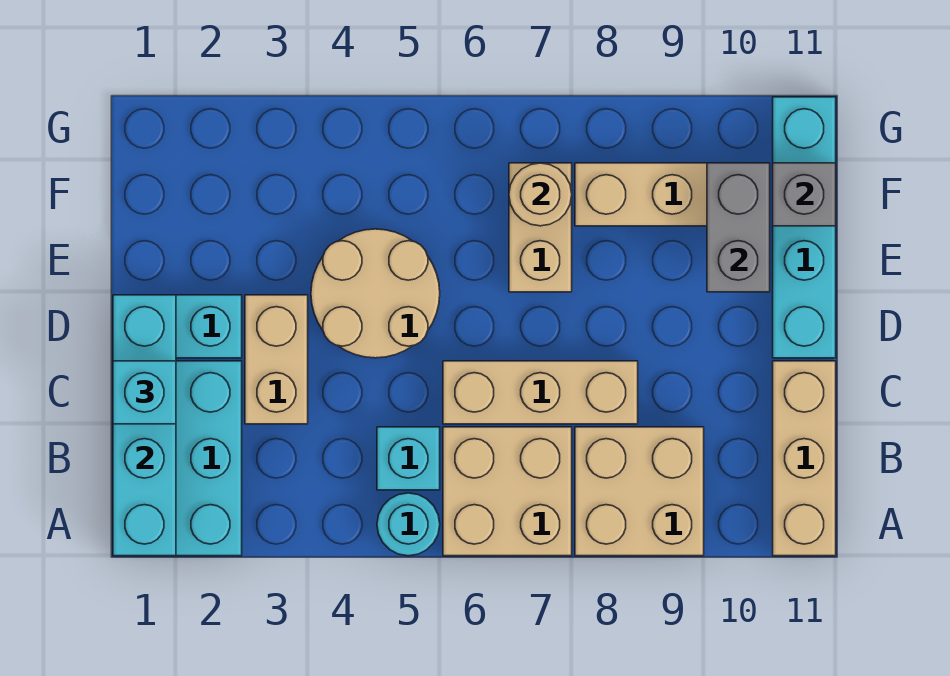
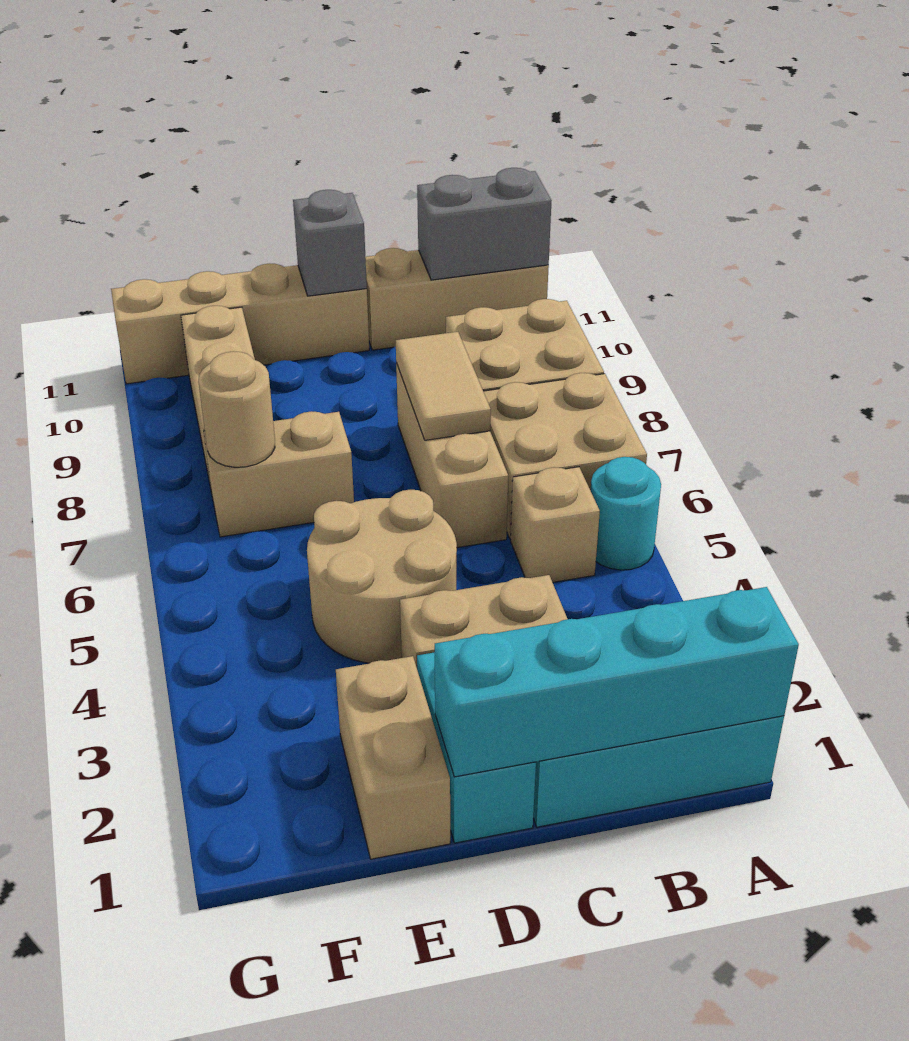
cyan brick B5 level 1 -> tan brick B5 level 1
cyan brick C1 level 3 -> none
none -> tan tile C7:C8 level 2
cyan brick D11:G11 level 1 -> tan brick D11:G11 level 1
none -> tan brick E1:E2 level 1
grey brick E10:F10 level 2 -> grey brick A11:B11 level 2
grey brick F11 level 2 -> grey brick D11 level 2

